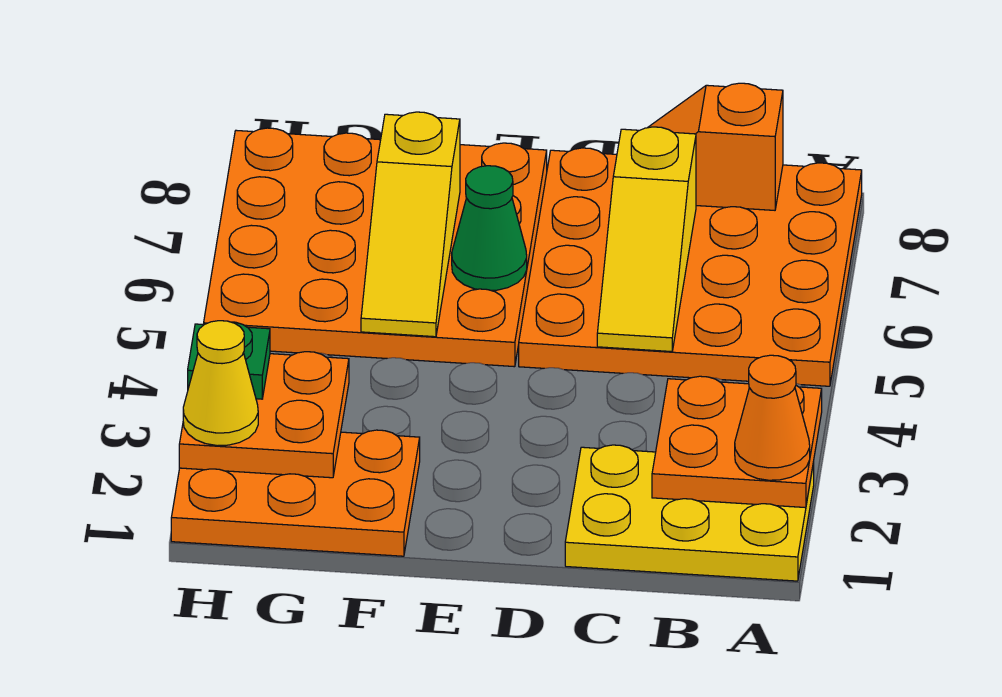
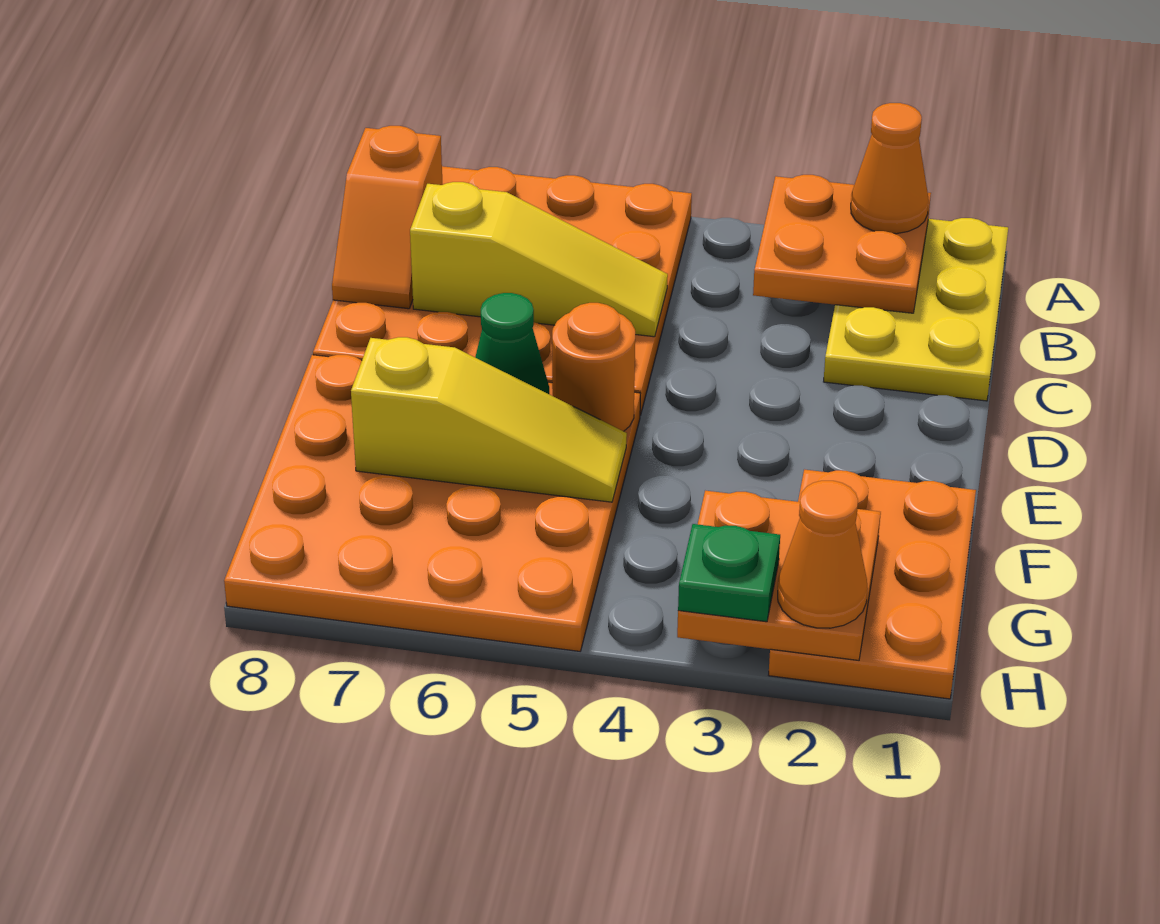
none -> orange round brick E5 level 2
yellow cone H2 level 3 -> orange cone H2 level 3

